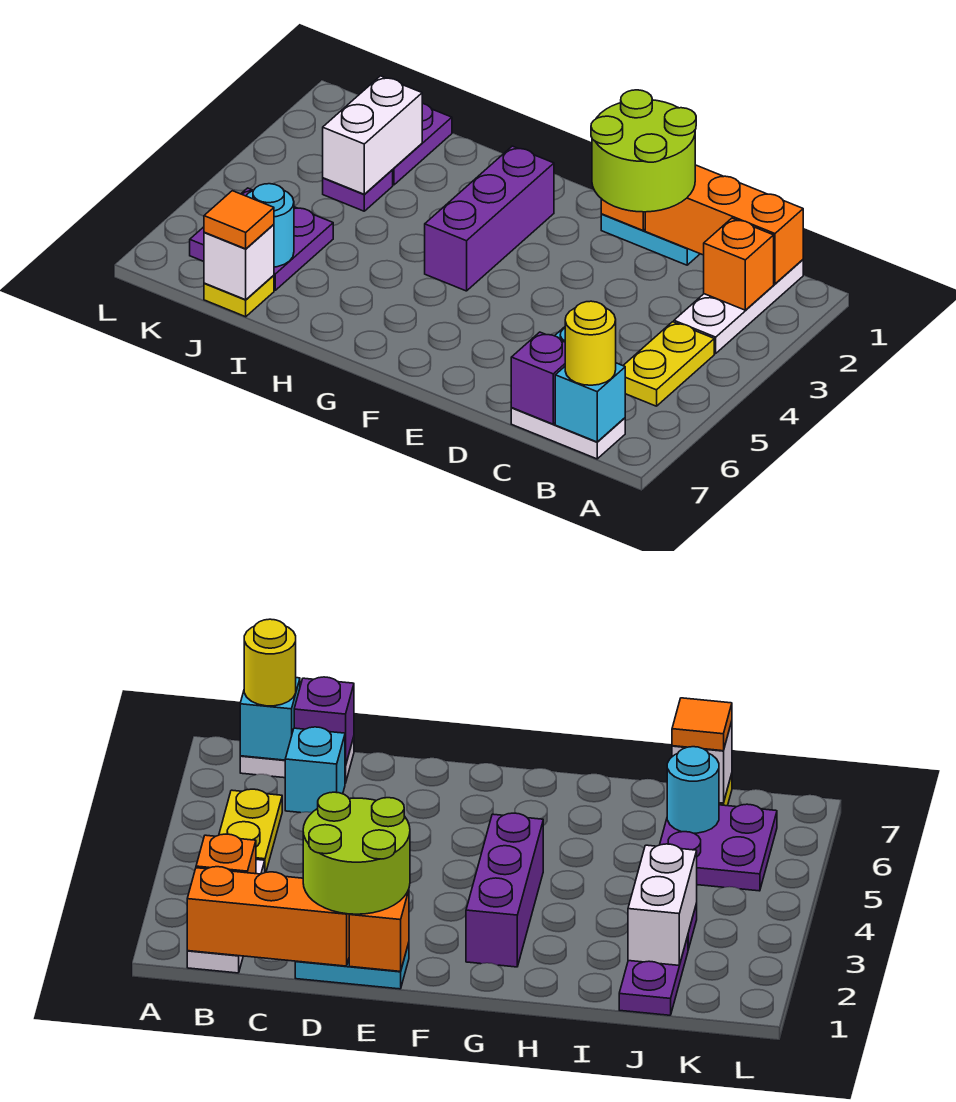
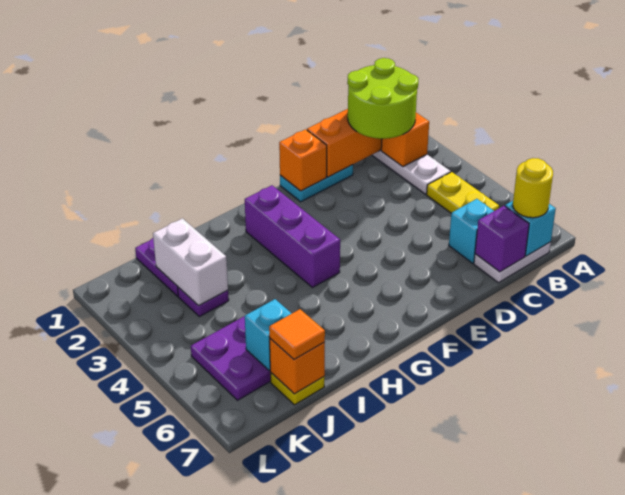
lime round brick D1:E2 level 3 -> lime round brick B1:C2 level 3
cyan round brick J6 level 2 -> cyan brick J6 level 2
white brick J7 level 2 -> orange brick J7 level 2

